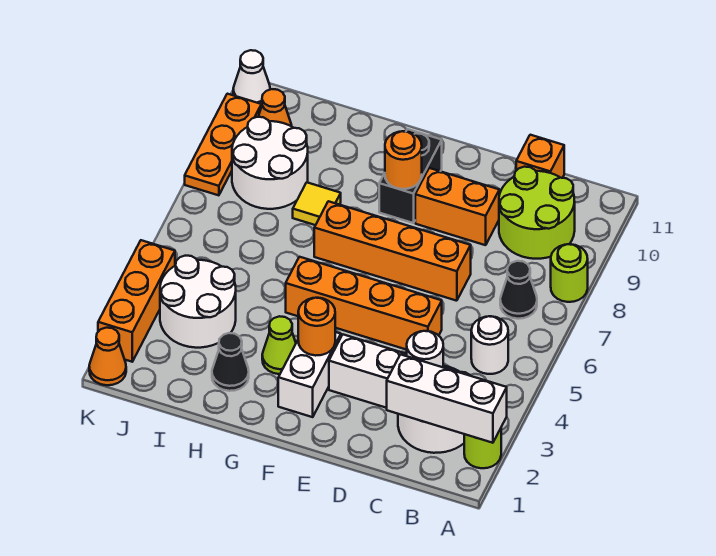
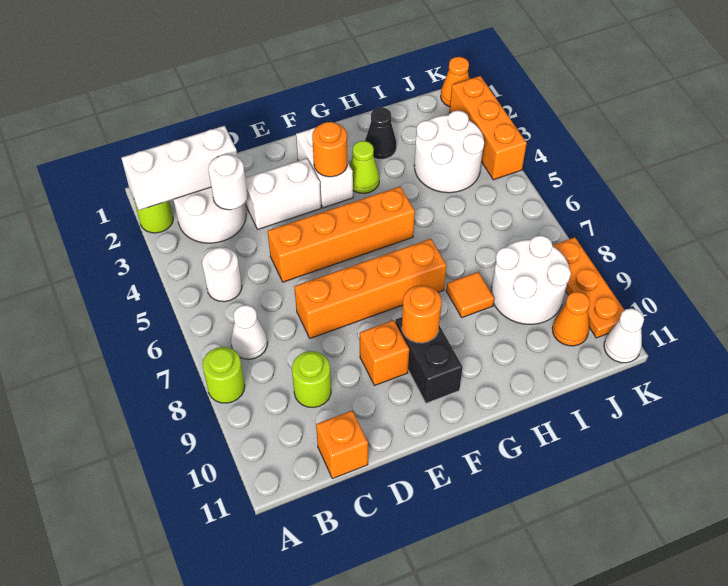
black cone B7 level 1 -> white cone B7 level 1
lime round brick B9:C10 level 1 -> lime round brick C9 level 1
orange brick D9:E9 level 1 -> orange brick E9 level 1
yellow tile H8 level 1 -> orange tile H8 level 1

